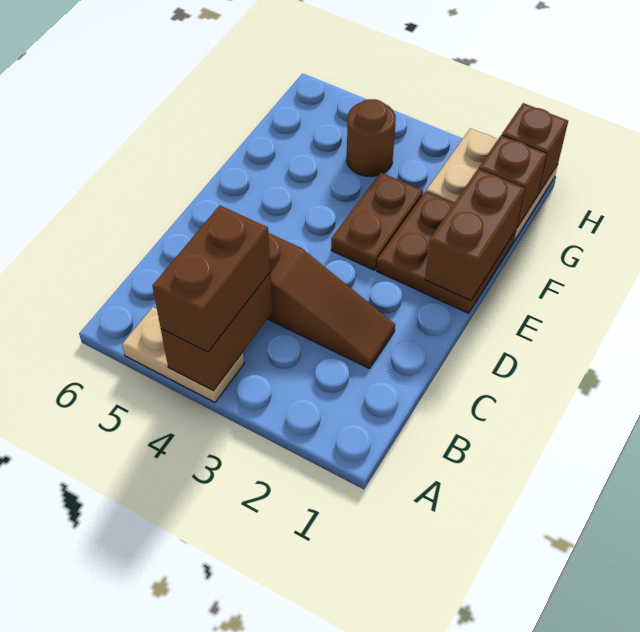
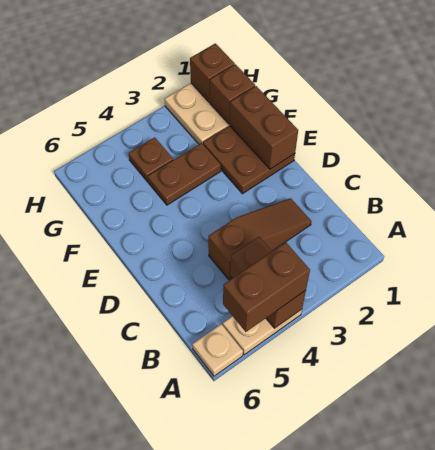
brown brick A4:B4 level 3 -> brown brick A4:A5 level 3
none -> tan plate A6 level 1
brown plate E3:F3 level 1 -> brown plate F3:F4 level 1
brown round brick G4 level 1 -> brown plate G4 level 1

